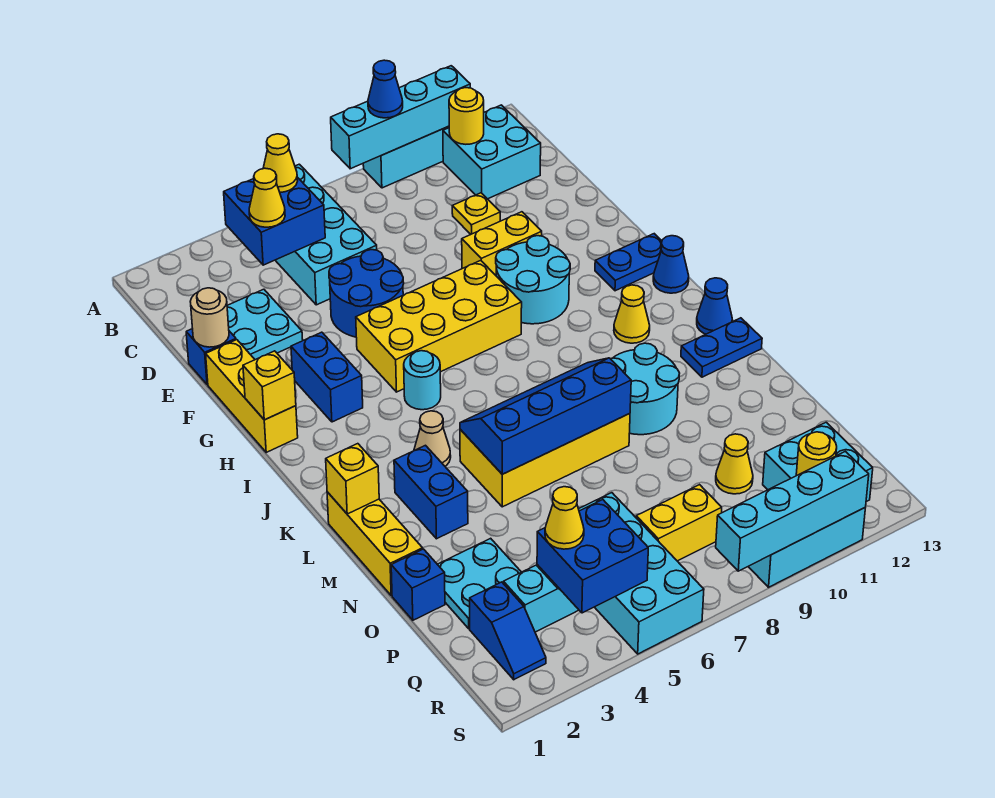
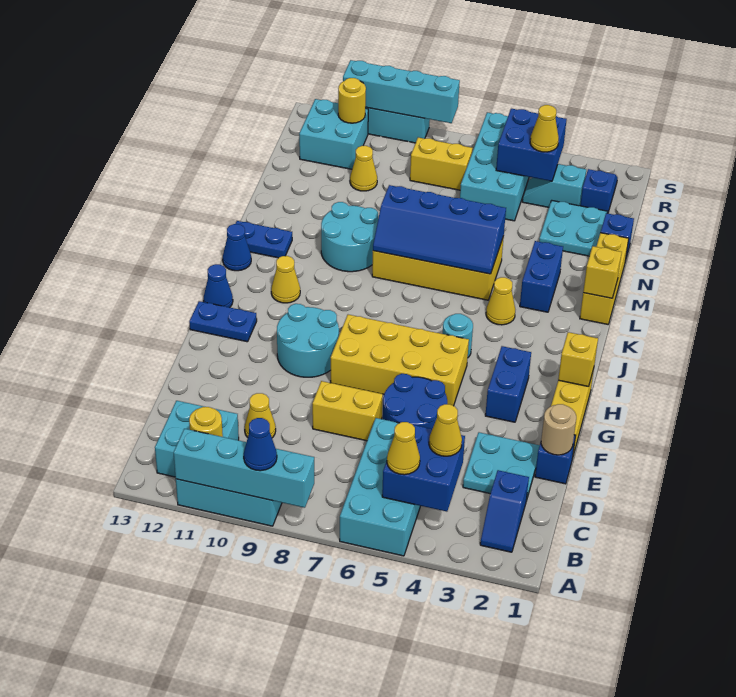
none -> blue slope B2:C2 level 1 top C
yellow plate D10 level 1 -> yellow cone D10 level 1
yellow brick F9:F10 level 1 -> yellow brick E7:E8 level 1
tan cone K4 level 1 -> yellow cone K4 level 1

